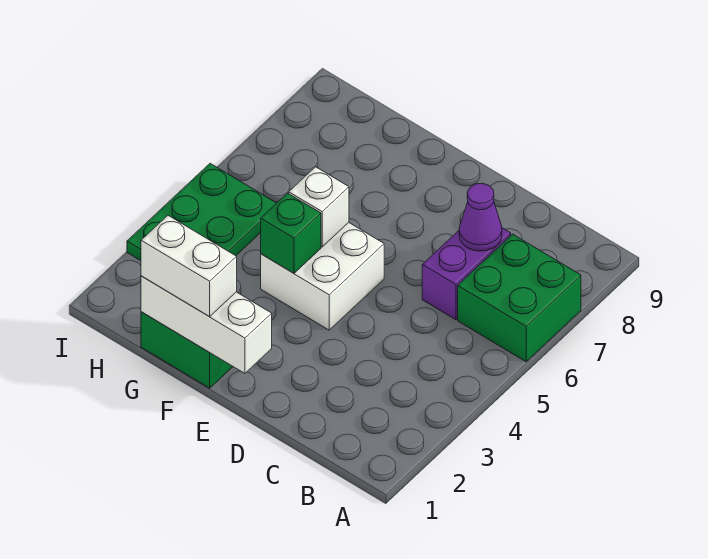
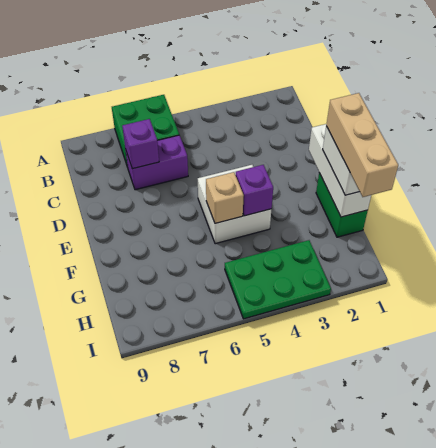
purple cone C7 level 2 -> purple brick C7 level 2
none -> tan brick F1:H1 level 4
green brick F4 level 2 -> purple brick F4 level 2
white brick F5 level 2 -> tan brick F5 level 2

